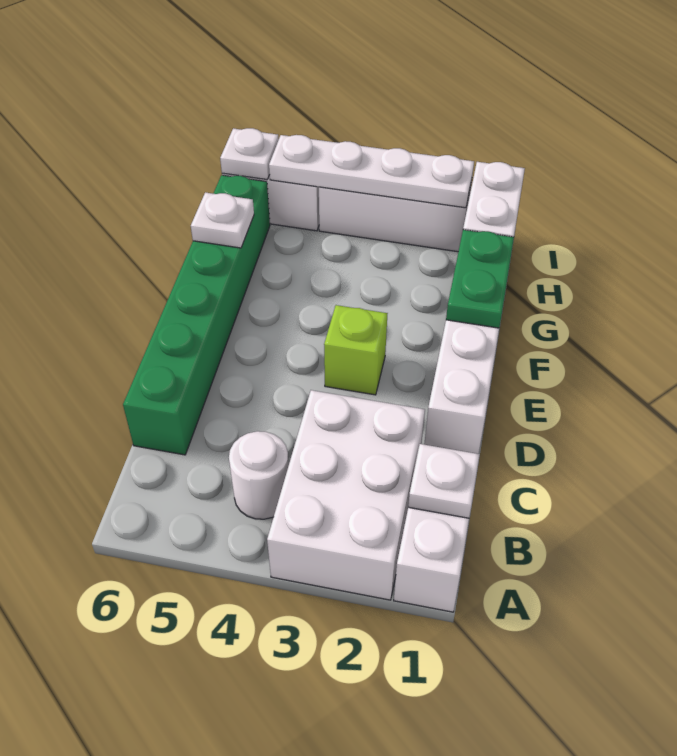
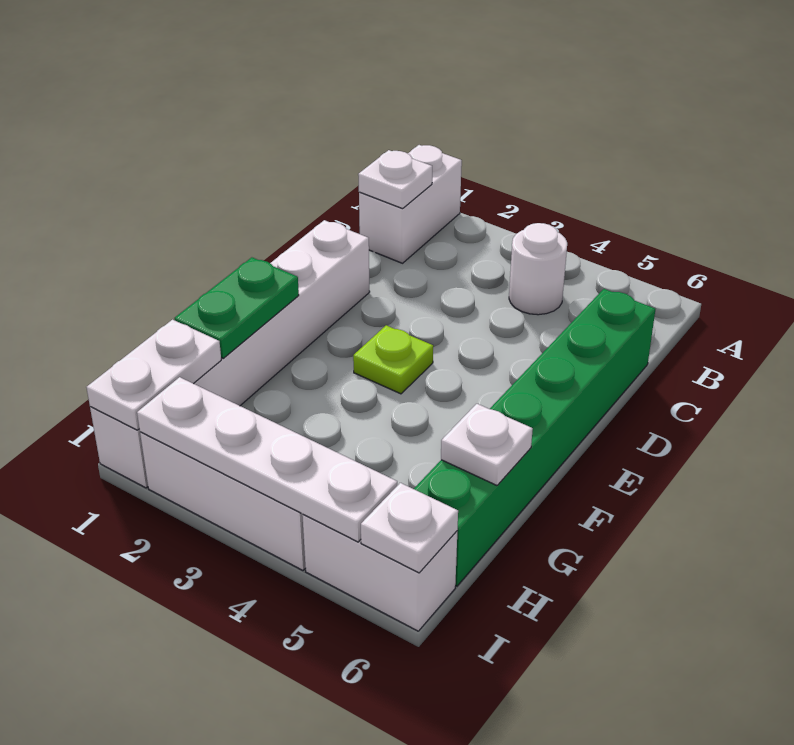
white brick A2:C3 level 1 -> none
lime brick E3 level 1 -> lime plate E3 level 1

